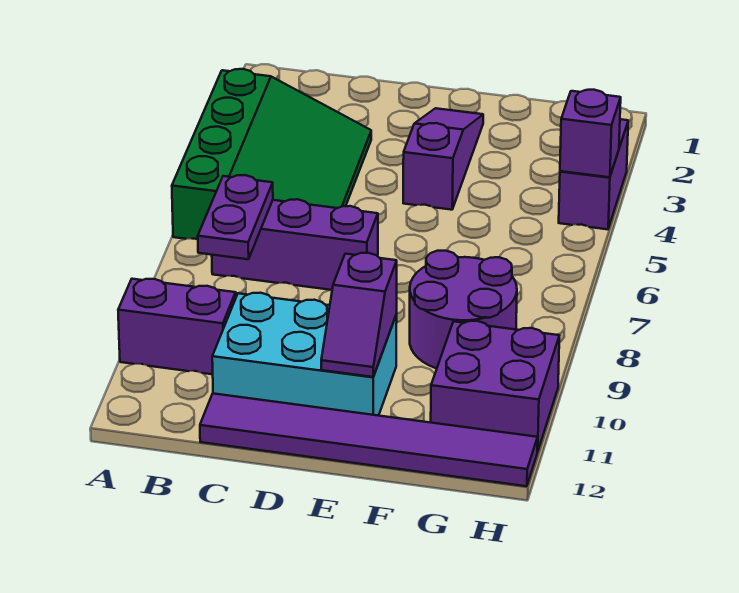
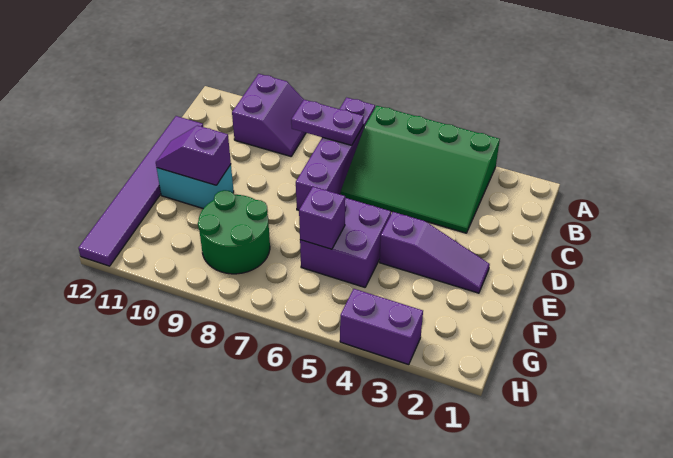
purple brick B7:D7 level 1 -> purple brick A7:D7 level 1
cyan brick C10:E11 level 1 -> cyan brick E10:E11 level 1
purple round brick F8:G9 level 1 -> green round brick F8:G9 level 1
purple brick G10:H11 level 1 -> purple brick E5:F6 level 1
purple brick H4 level 2 -> purple brick F6 level 2

